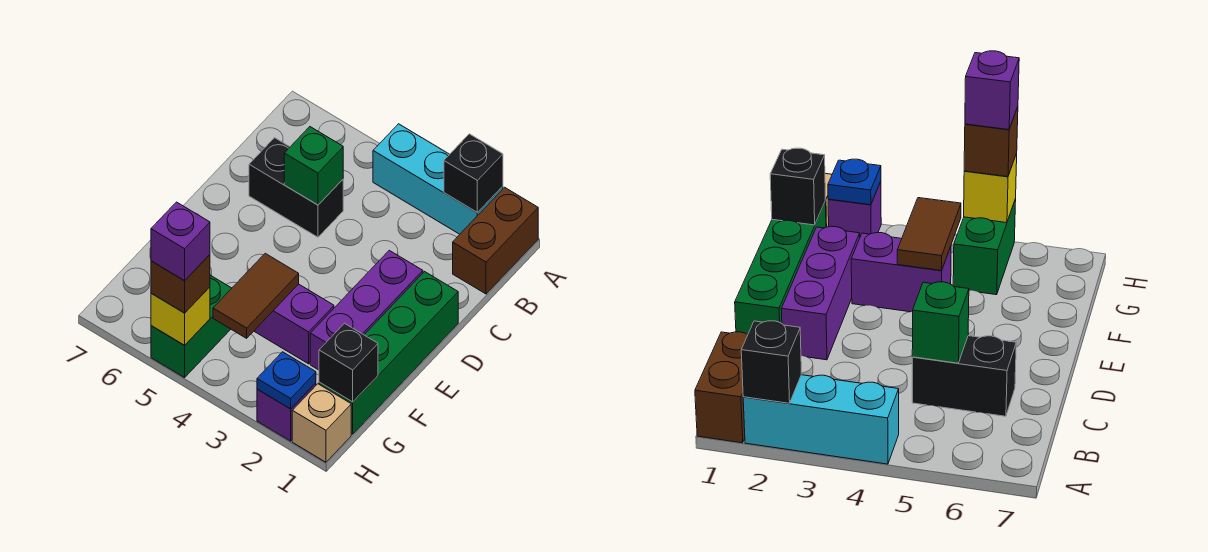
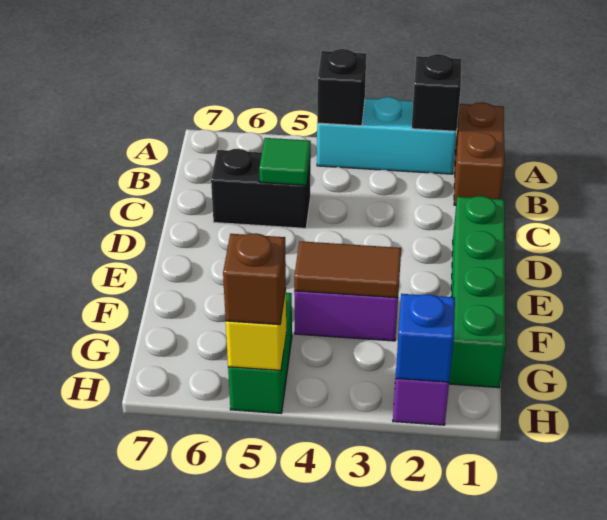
green brick C5 level 2 -> green tile C5 level 2
purple brick D2:F2 level 1 -> none
brown tile F4:G4 level 2 -> brown tile F3:F4 level 2
black brick G1 level 2 -> black brick A4 level 2
tan brick H1 level 1 -> none
blue plate H2 level 2 -> blue brick H2 level 2
purple brick H5 level 4 -> none

